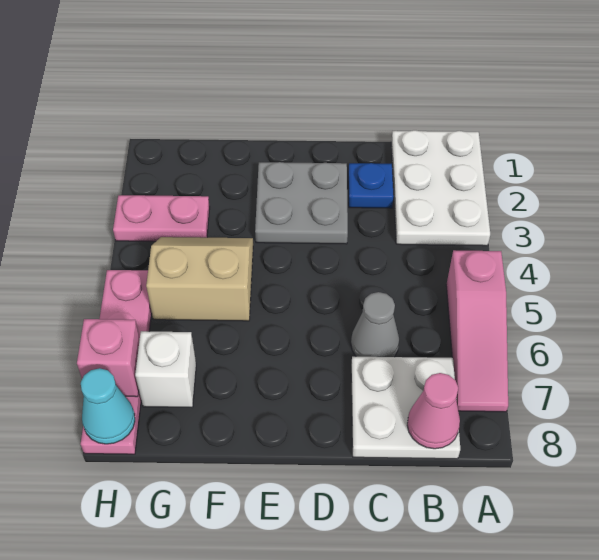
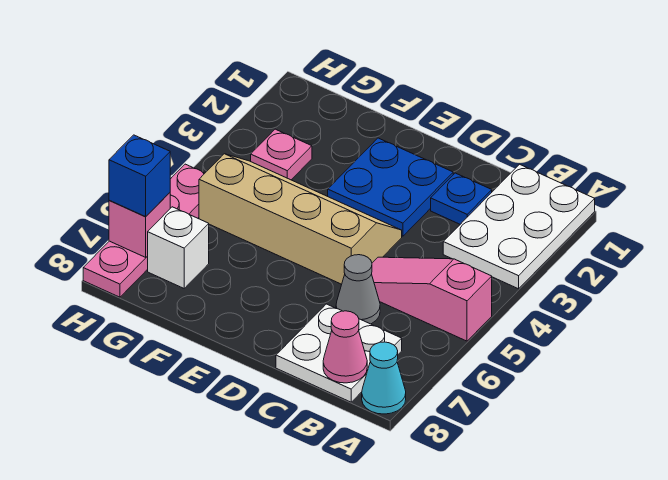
pink slope A5:A7 level 1 top 5 -> pink slope A5:C5 level 1 top A
grey plate D2:E3 level 1 -> blue plate D2:E3 level 1
tan slope F4:G5 level 1 top 5 -> tan slope D4:G5 level 1 top 5
pink plate G3:H3 level 1 -> pink plate G3 level 1
none -> blue brick H7 level 3
cyan cone H8 level 2 -> cyan cone A8 level 1

